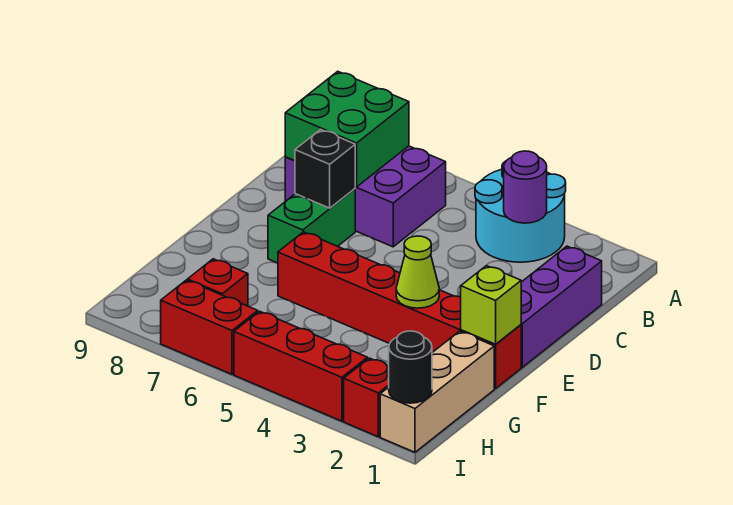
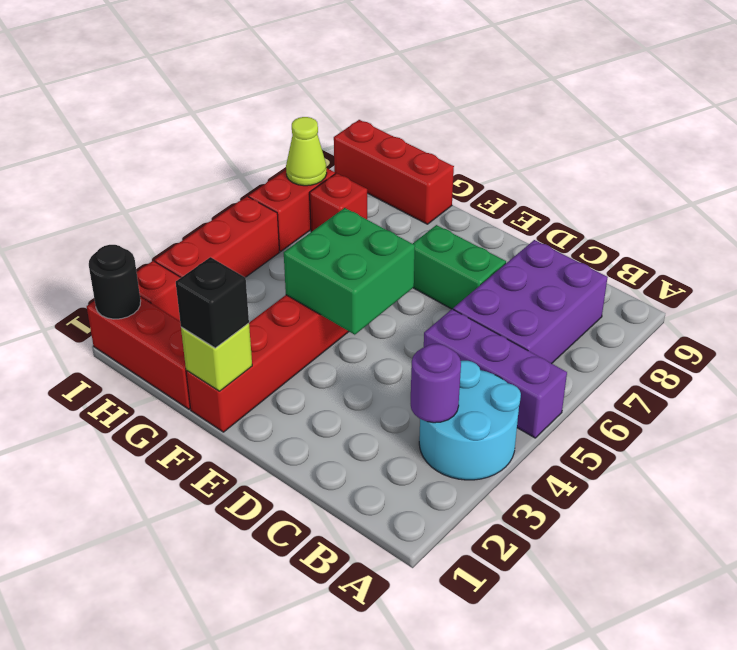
green brick B7:C8 level 2 -> green brick E4:F5 level 2
purple brick C1:E1 level 1 -> purple brick A5:C5 level 1
black brick D7 level 2 -> black brick F1 level 3
lime cone F3 level 2 -> lime cone I7 level 2
tan brick G1:I1 level 1 -> red brick G1:I1 level 1
none -> red brick G9:I9 level 1

